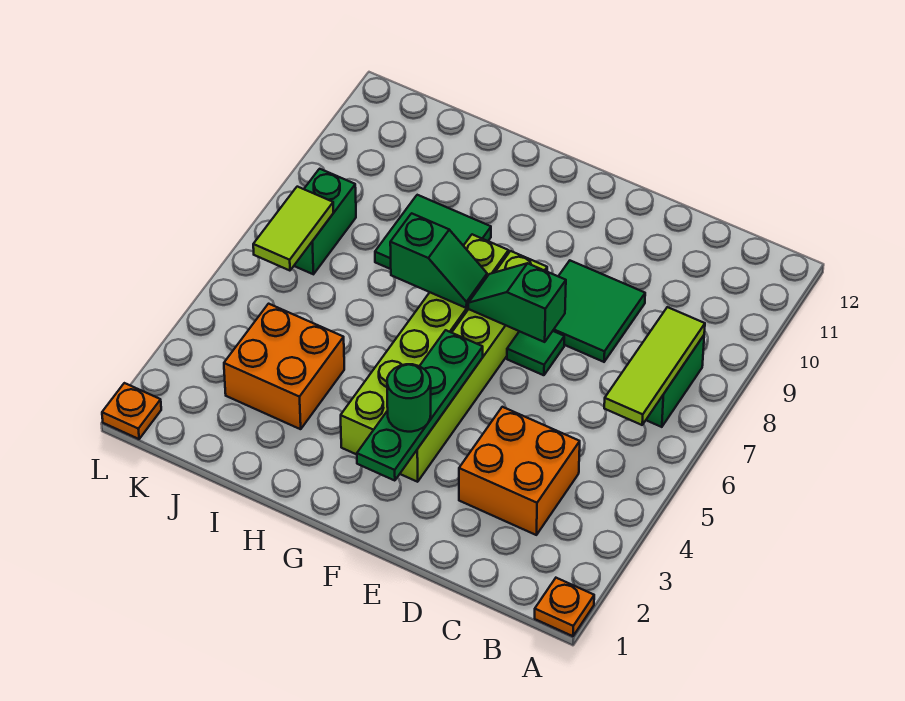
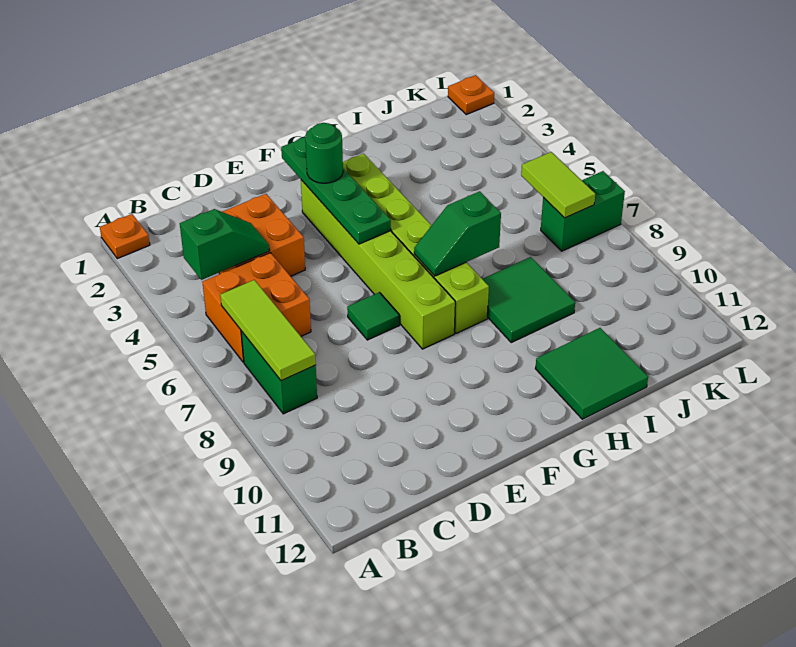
green tile D8:E9 level 1 -> green tile H11:I12 level 1
green slope E7:F7 level 2 top E -> green slope B4:C4 level 2 top B
orange brick I3:J4 level 1 -> orange brick B5:C6 level 1
green brick K7:K8 level 1 -> green brick K7:L7 level 1

